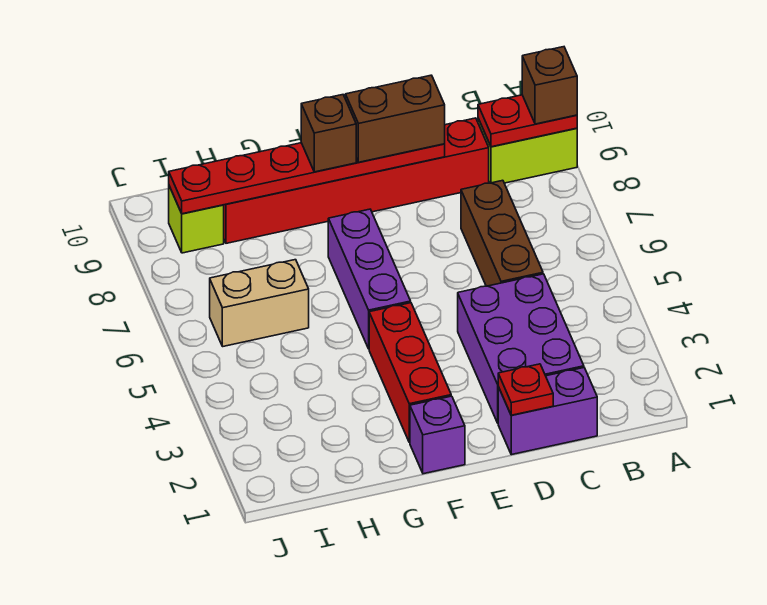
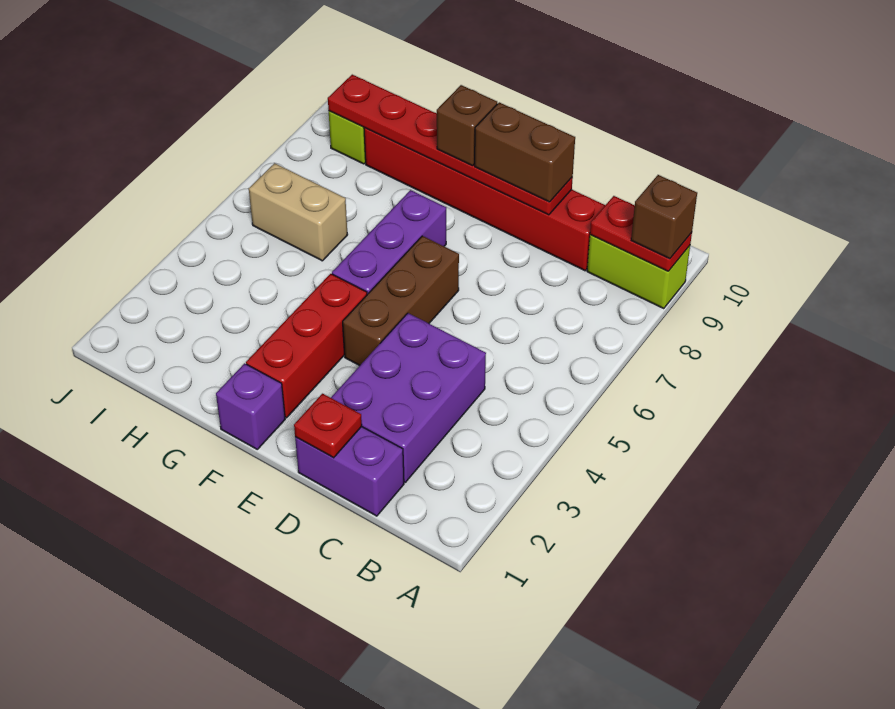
brown brick C5:C7 level 1 -> brown brick E4:E6 level 1

